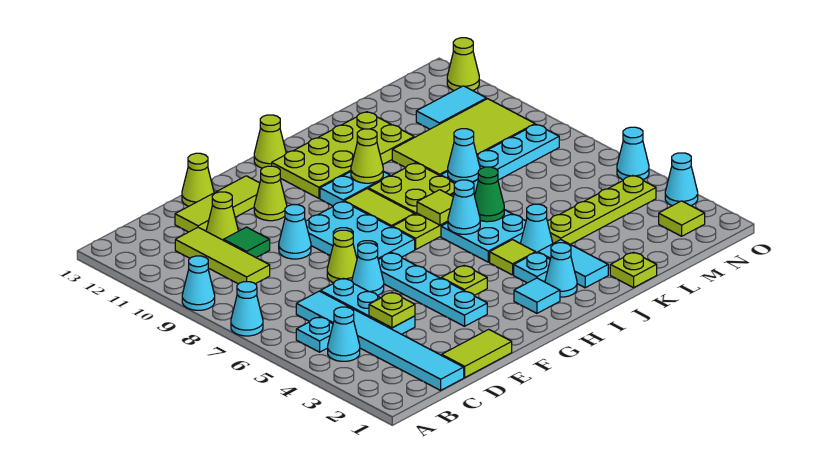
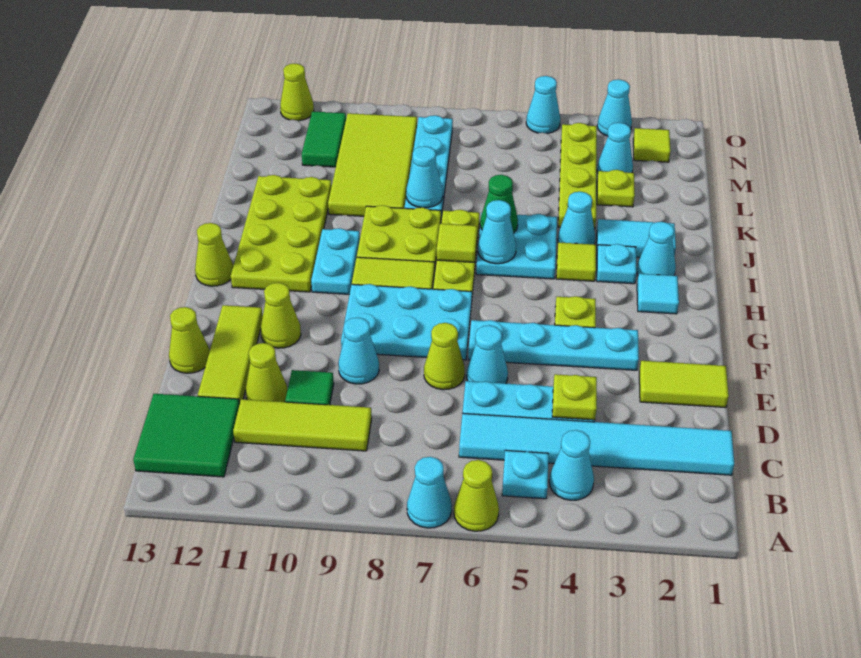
cyan cone A9 level 1 -> cyan cone M3 level 1
none -> green tile B12:C13 level 1
lime tile D1:E1 level 1 -> lime tile E1:E2 level 1
lime cone I10 level 2 -> lime cone A6 level 1
lime plate K1 level 1 -> lime plate L3 level 1
cyan tile M11:N11 level 1 -> green tile M11:N11 level 1

